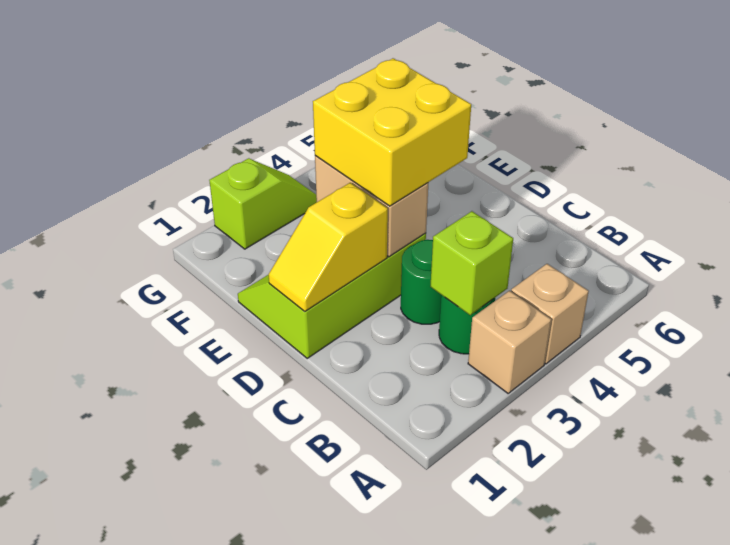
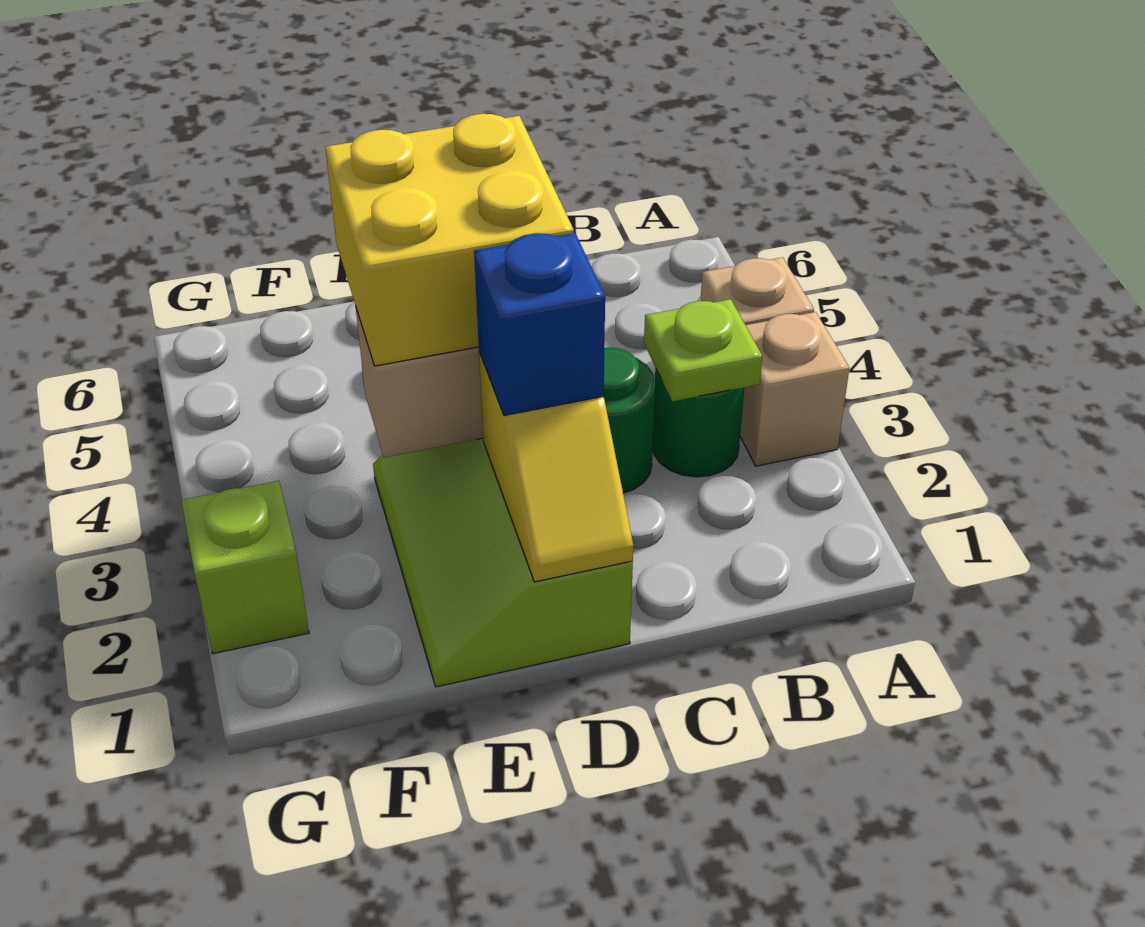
lime brick B3 level 2 -> lime plate B3 level 2
none -> blue brick D2 level 3

